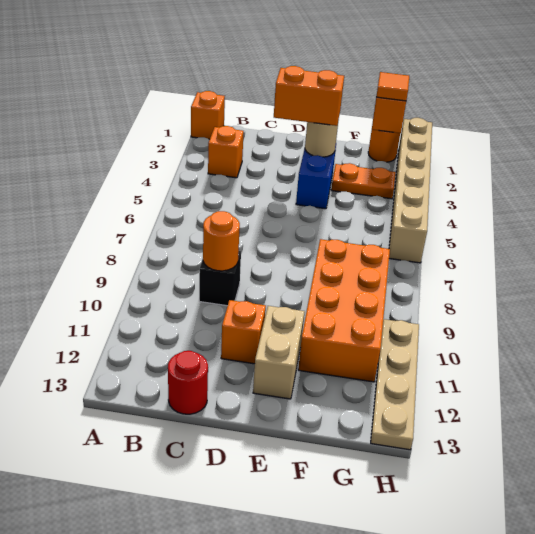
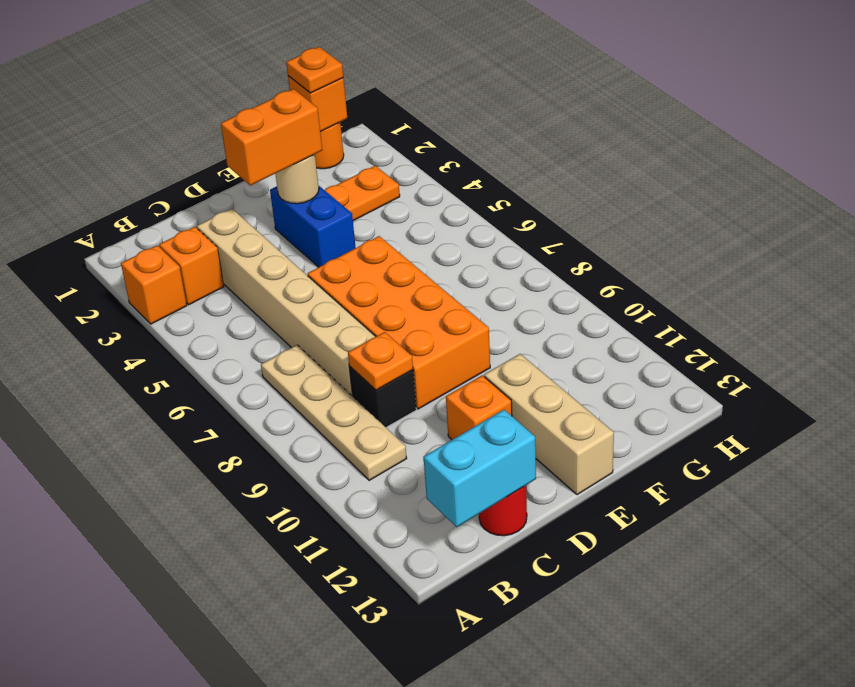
orange brick A1 level 1 -> orange brick A3 level 1
none -> cyan brick B13:C13 level 2
orange round brick C9 level 2 -> orange plate C9 level 2
tan brick E11:E12 level 1 -> tan brick E11:E13 level 1
orange brick F8:G11 level 1 -> orange brick D6:E9 level 1
orange tile G1 level 3 -> orange plate G1 level 3
tan brick H1:H6 level 1 -> tan brick C3:C8 level 1
tan plate H10:H13 level 1 -> tan plate B7:B10 level 1

